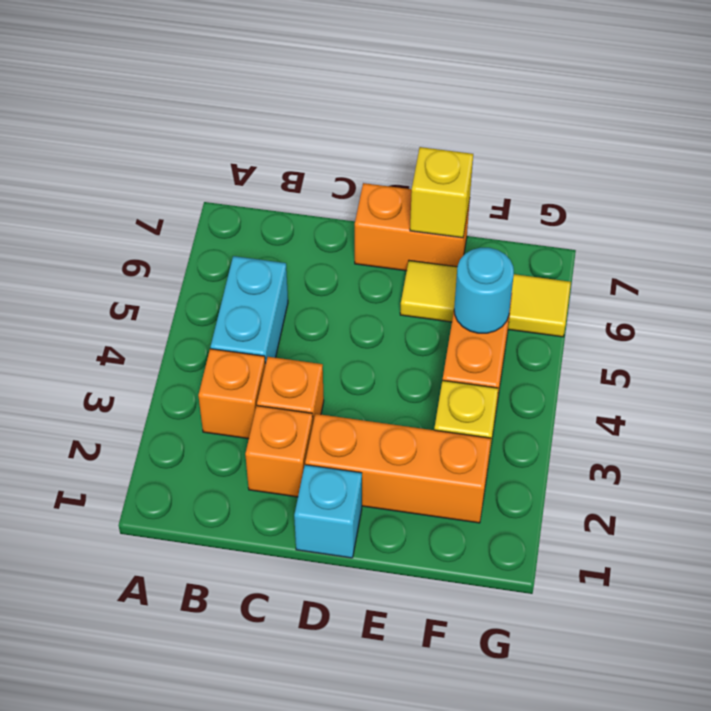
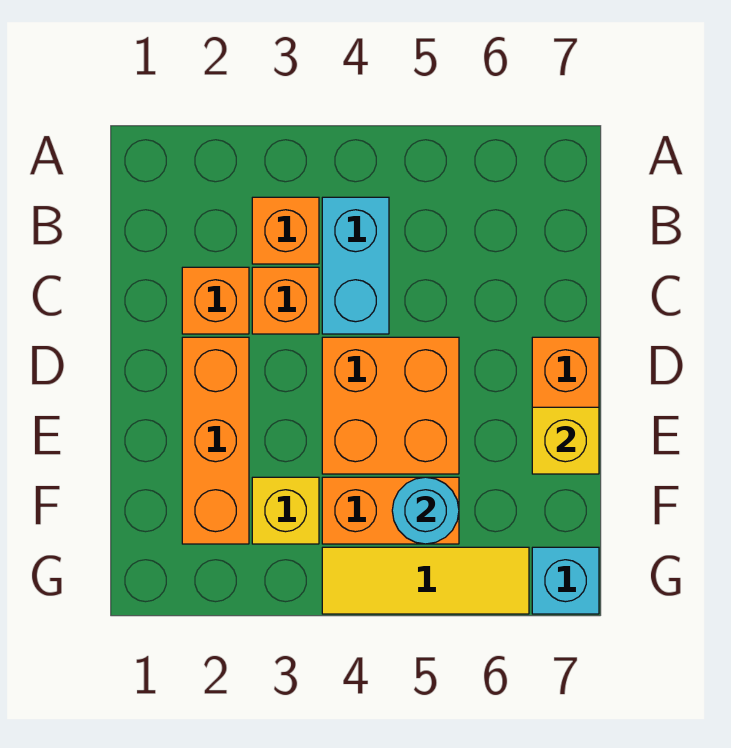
cyan brick B4:B5 level 1 -> cyan brick B4:C4 level 1
cyan brick D1 level 1 -> cyan brick G7 level 1
none -> orange brick D4:E5 level 1
yellow tile E6:G6 level 1 -> yellow tile G4:G6 level 1

